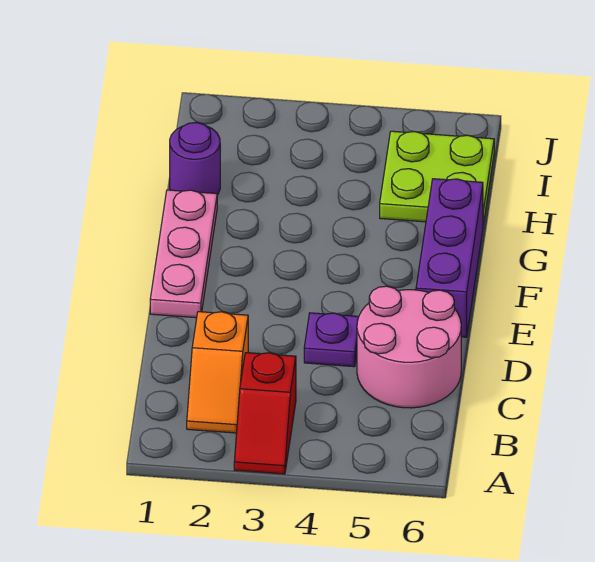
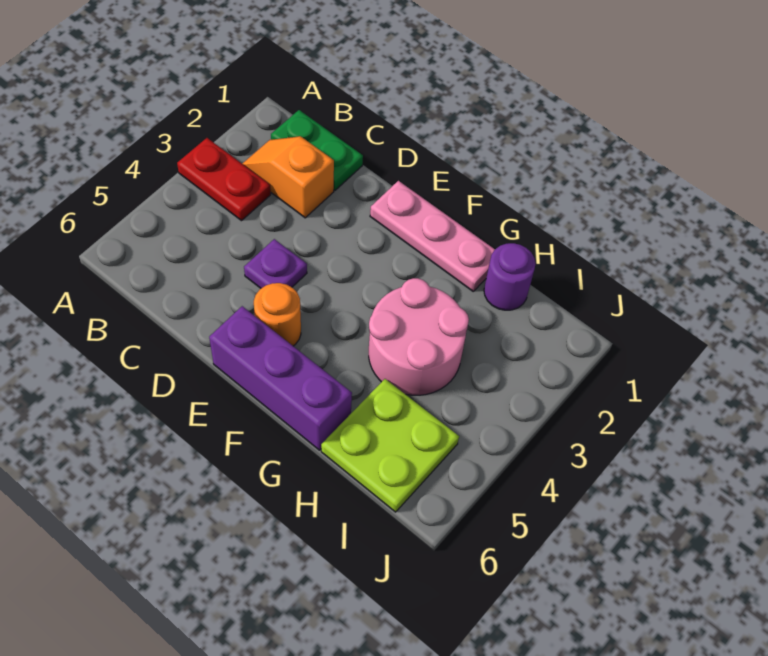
red slope A3:B3 level 1 top B -> red plate A3:B3 level 1
none -> green plate B1:C1 level 1
pink round brick C5:D6 level 1 -> pink round brick G3:H4 level 1
none -> orange round brick E5 level 1

